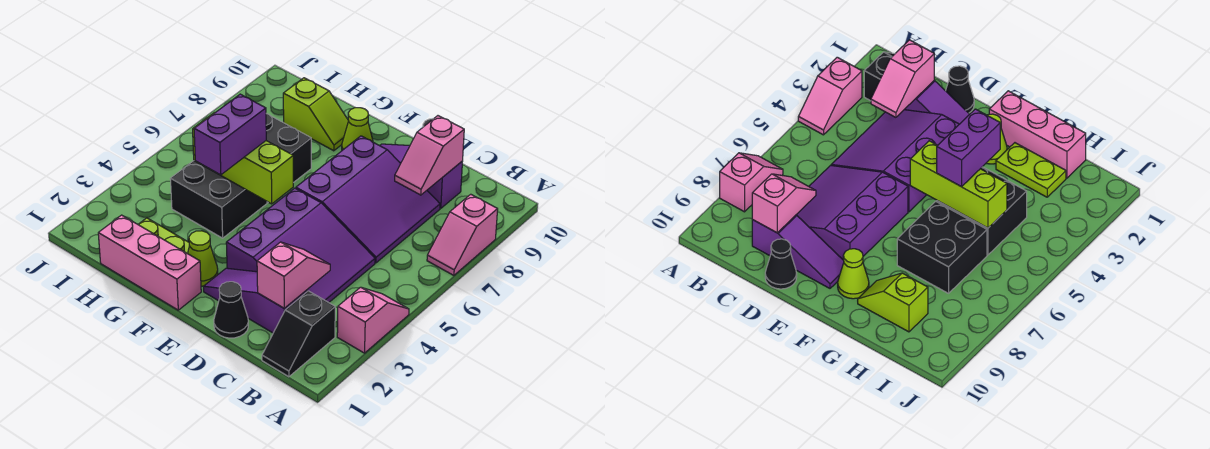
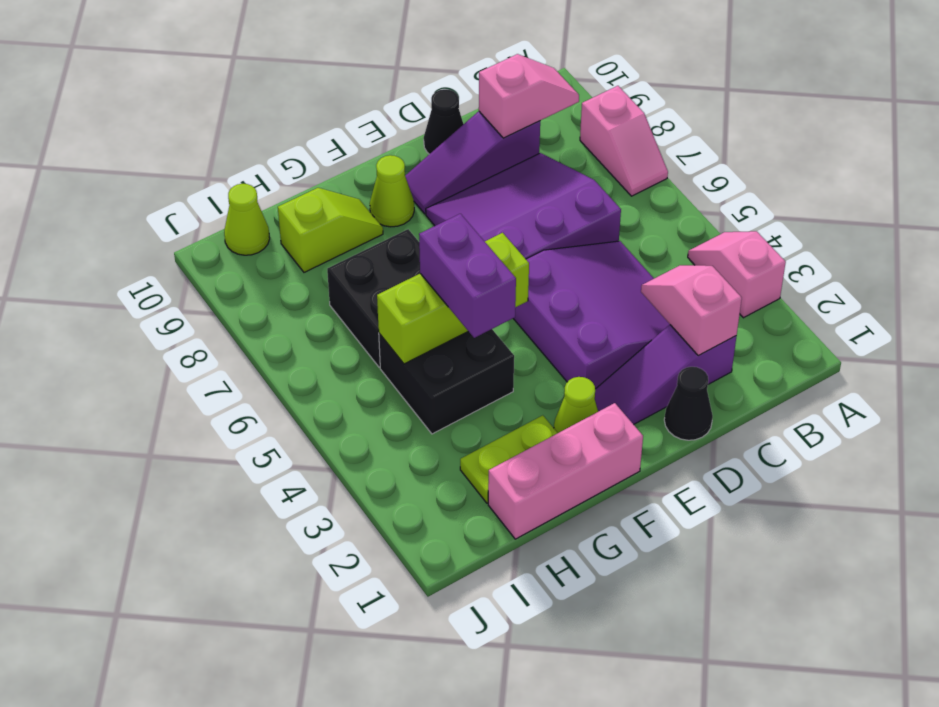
black slope B1:B2 level 1 top 2 -> none
purple slope C6:E8 level 1 top E -> purple slope C6:E8 level 1 top 6
pink slope C8:C9 level 2 top 9 -> pink slope B9:C9 level 2 top C
none -> lime cone I10 level 1

